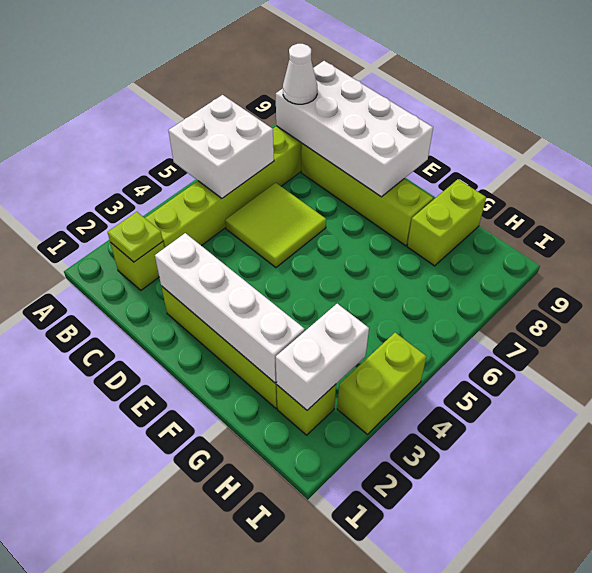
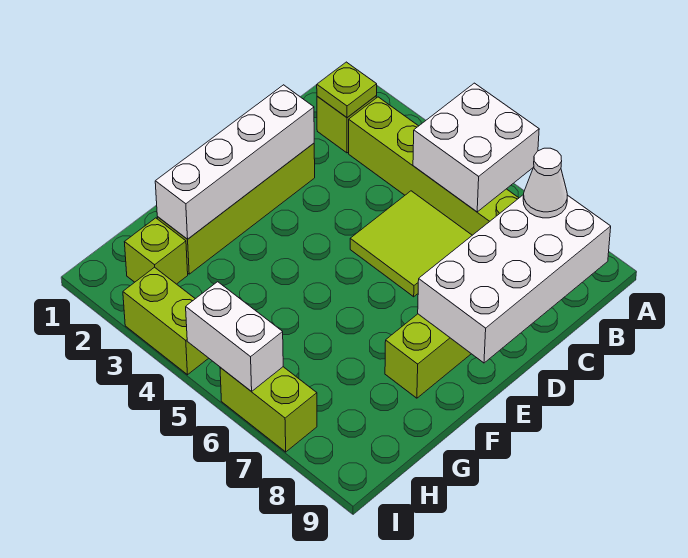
lime brick G8:G9 level 1 -> lime brick I6:I7 level 1
white brick H2:H3 level 2 -> white brick I5:I6 level 2

